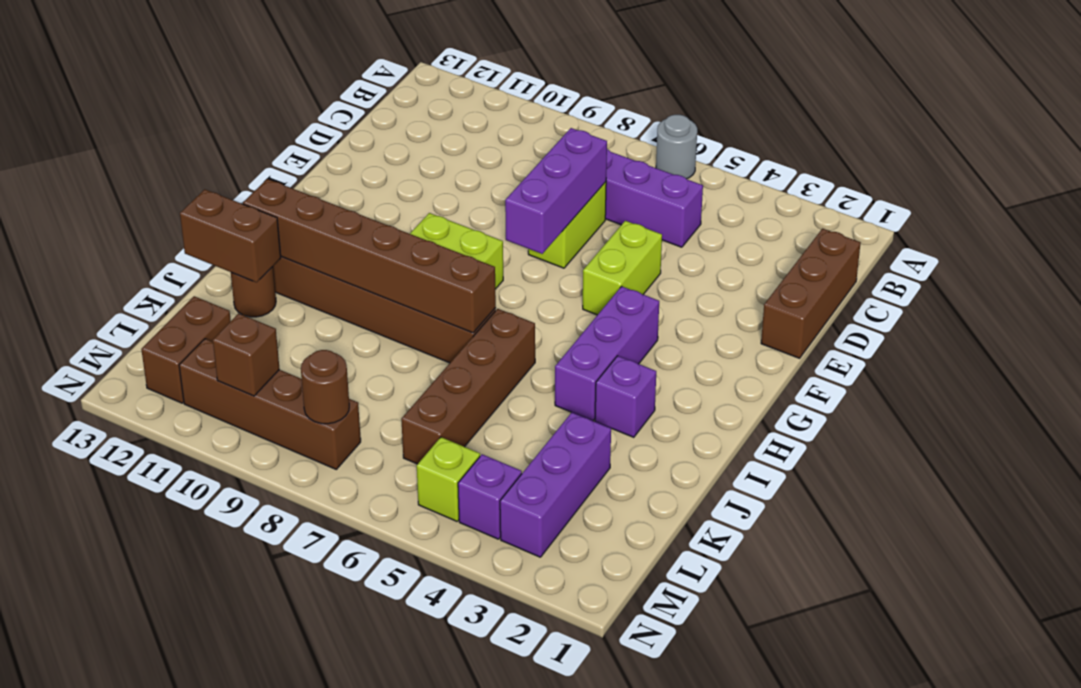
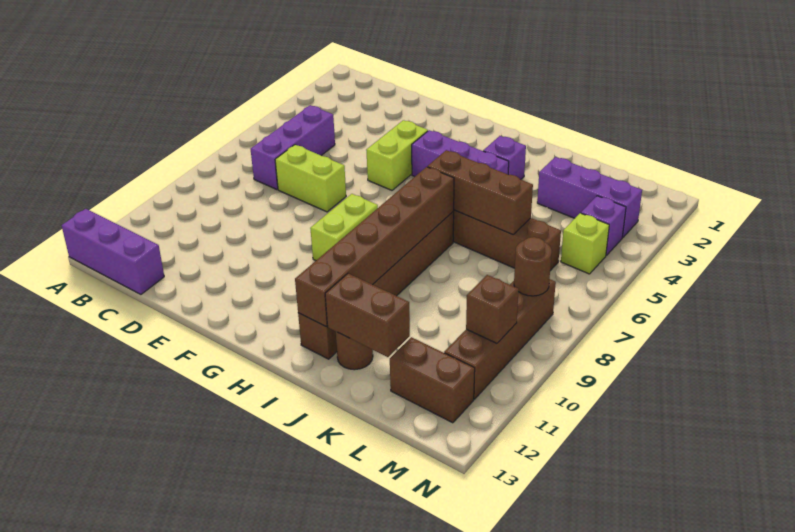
grey round brick A6 level 1 -> none
brown brick C1:E1 level 1 -> brown brick I6:K6 level 2
purple brick D7:F7 level 2 -> purple brick A13:C13 level 1
lime brick E5:F5 level 1 -> lime brick F4:F5 level 1
brown brick J12:J13 level 2 -> brown brick J12:K12 level 2

